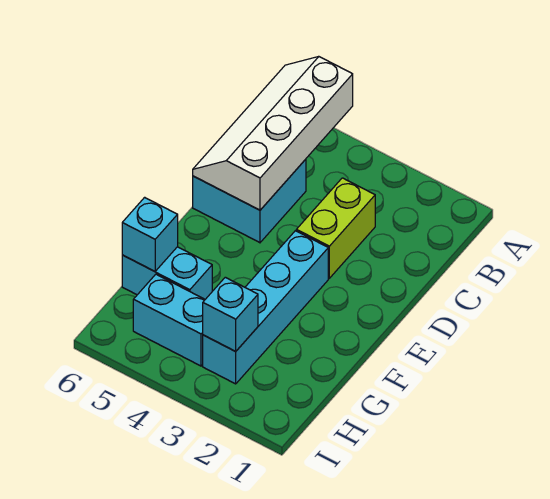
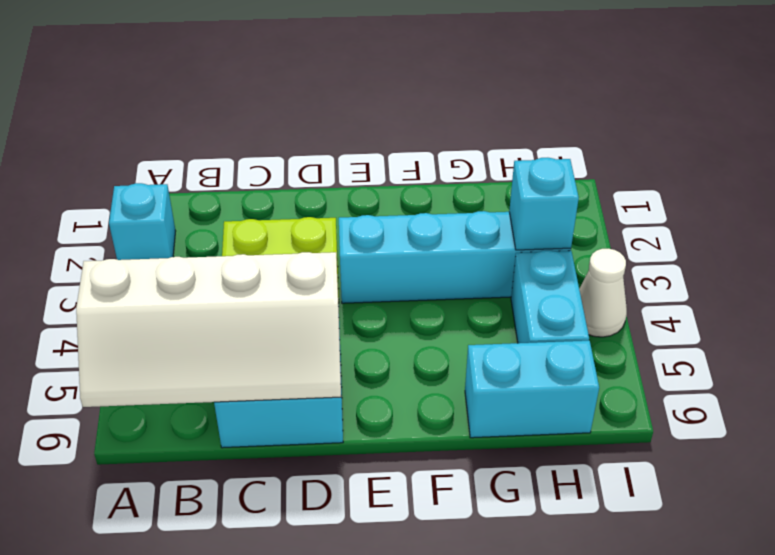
cyan brick G5:G6 level 1 -> cyan brick G6:H6 level 1
cyan brick G6 level 2 -> cyan brick A2 level 1
none -> white cone I4 level 1

